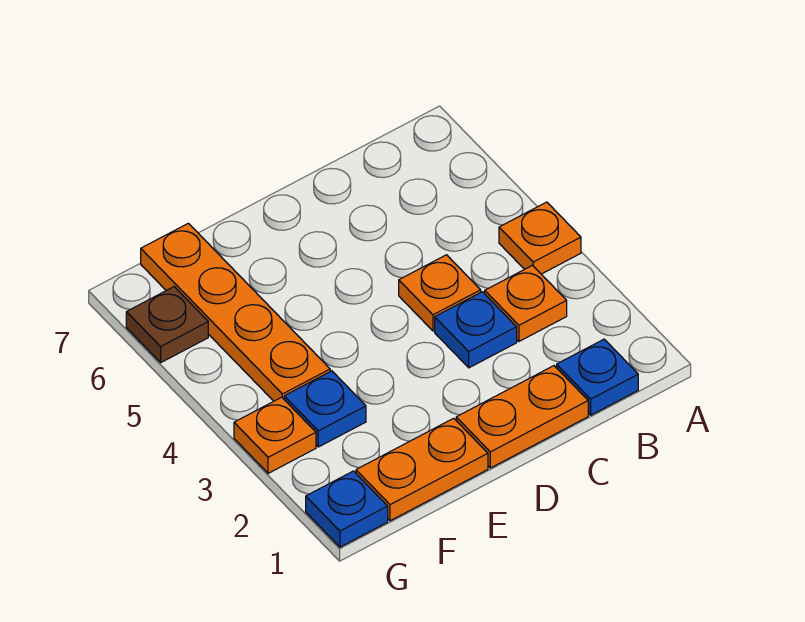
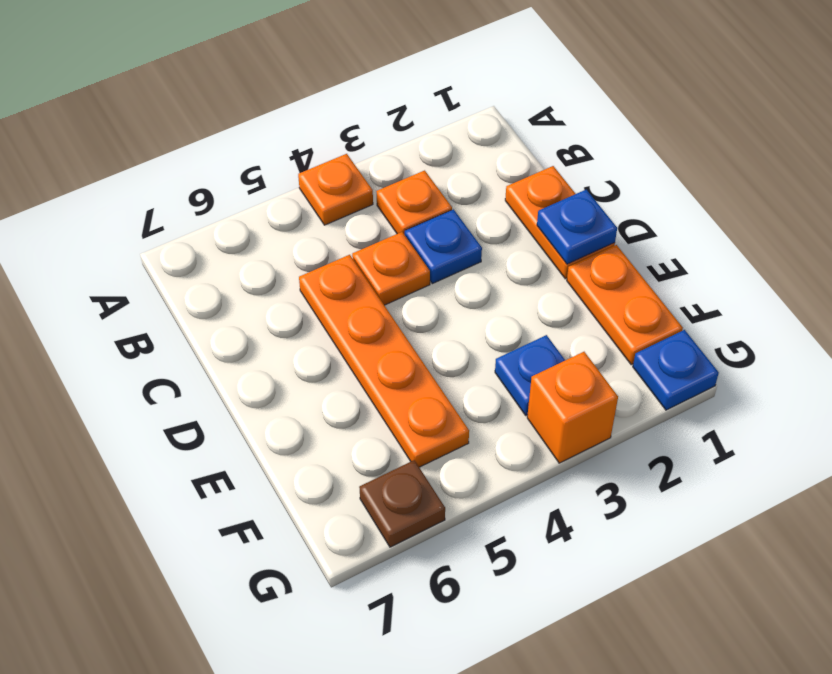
blue plate B1 level 1 -> blue plate D1 level 2
orange plate F4:F7 level 1 -> orange plate C5:F5 level 1
orange plate G3 level 1 -> orange brick G3 level 1

